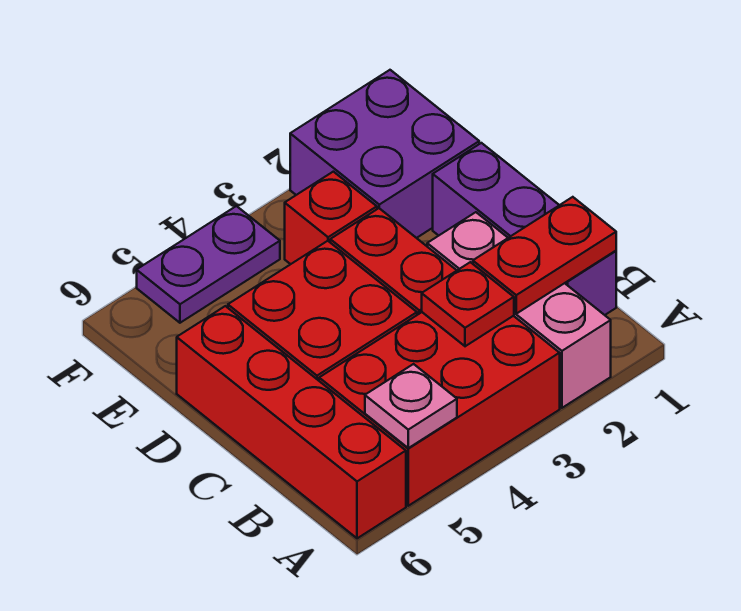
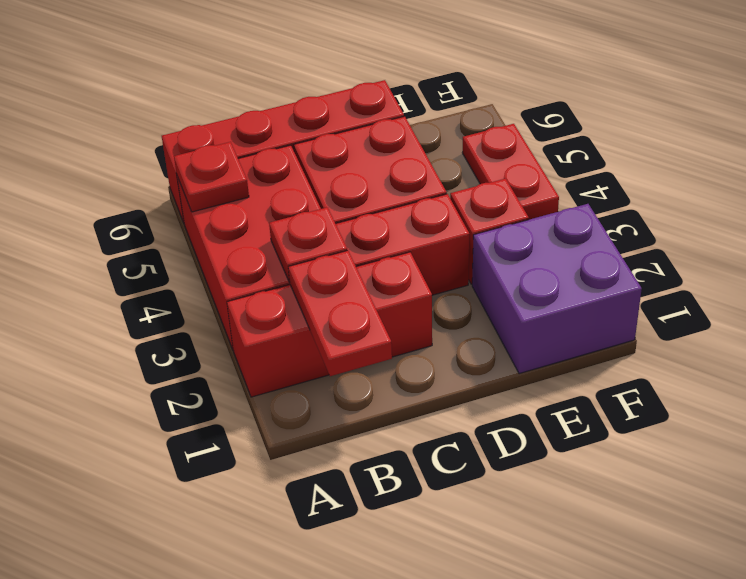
pink brick A2:C2 level 1 -> red brick A2:C2 level 1
pink plate A5 level 2 -> red plate A5 level 2
purple brick B1:D1 level 1 -> none
purple plate F4:F5 level 1 -> red plate F4:F5 level 1

